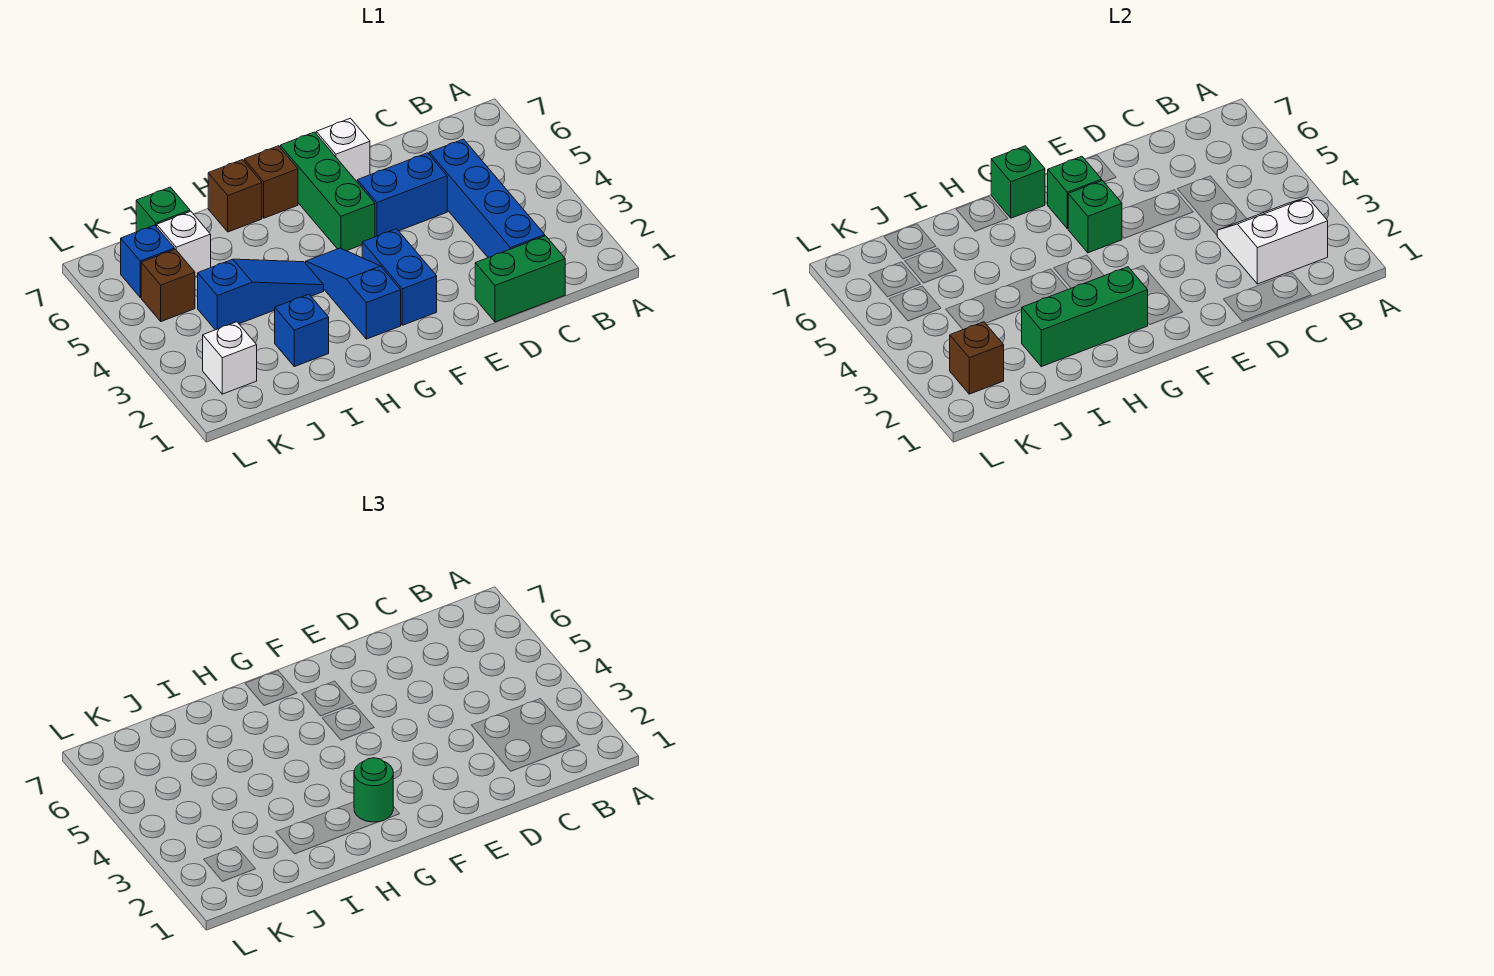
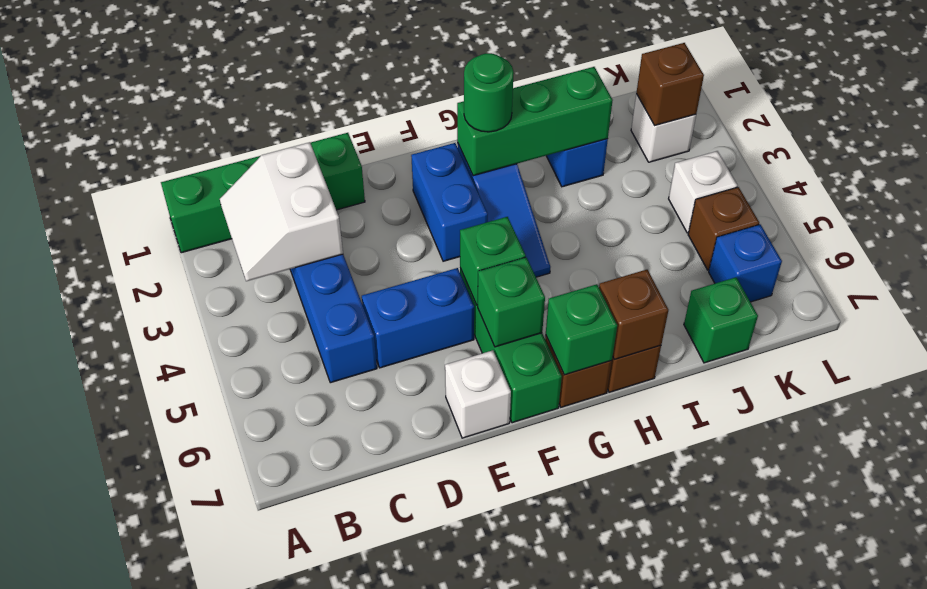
white slope B2:C3 level 2 top 2 -> white slope B2:C3 level 2 top C
green brick C1:D1 level 1 -> green brick A1:D1 level 1
blue slope H4:J4 level 1 top J -> none
none -> brown brick H7 level 2
white brick J6 level 1 -> white brick K4 level 1

